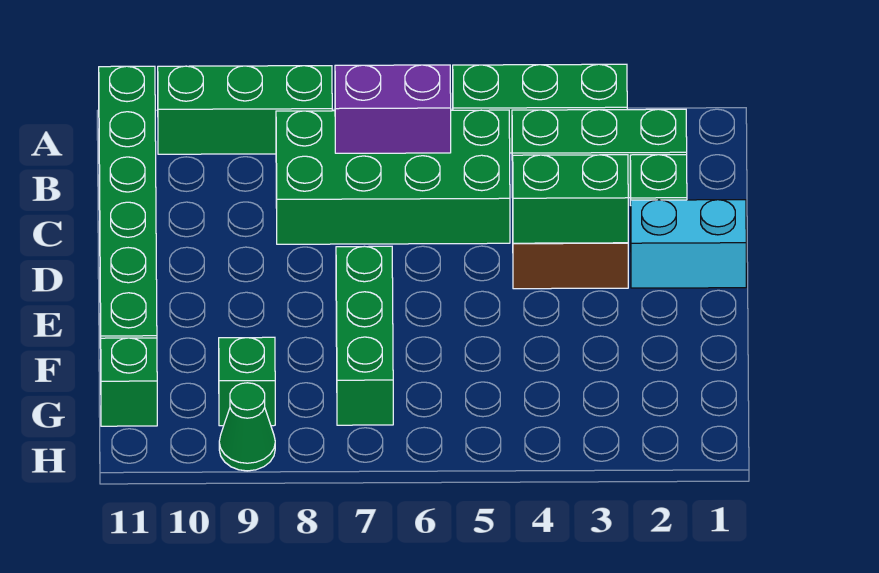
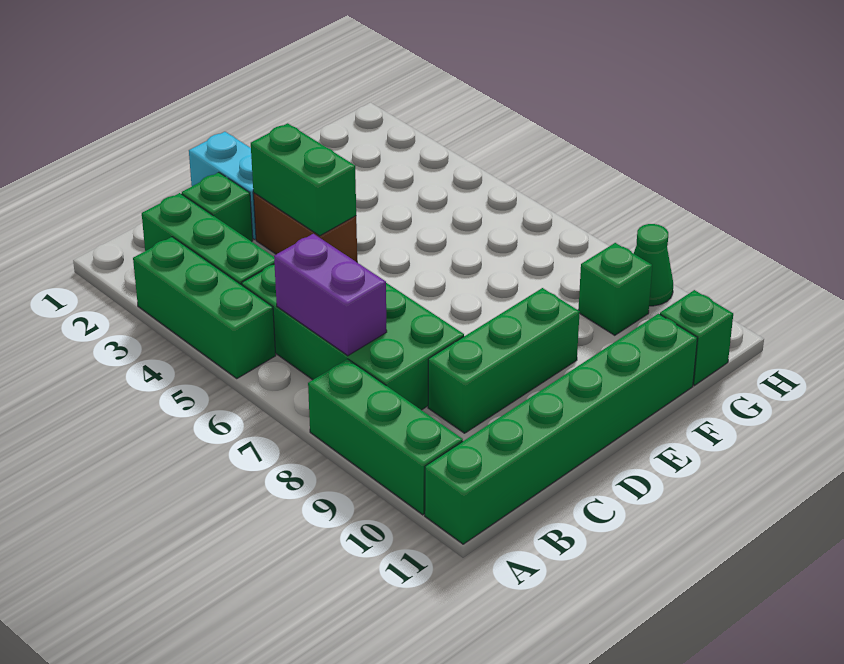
green brick E7:G7 level 1 -> green brick C9:E9 level 1

